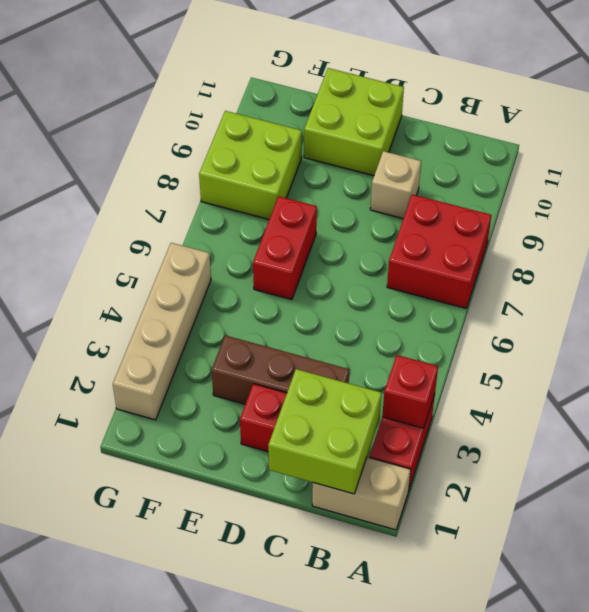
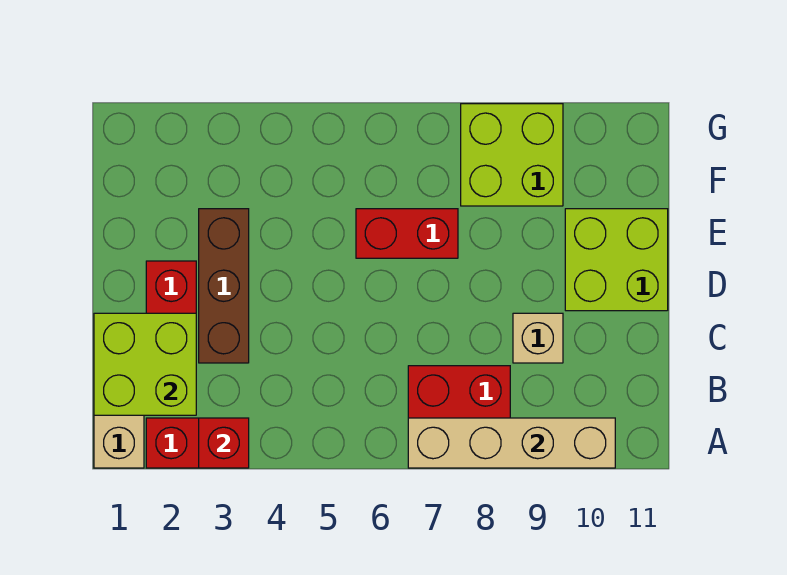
tan brick G2:G5 level 1 -> tan brick A7:A10 level 2

